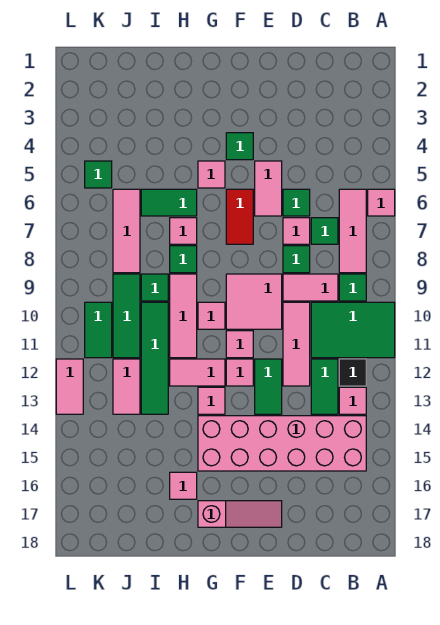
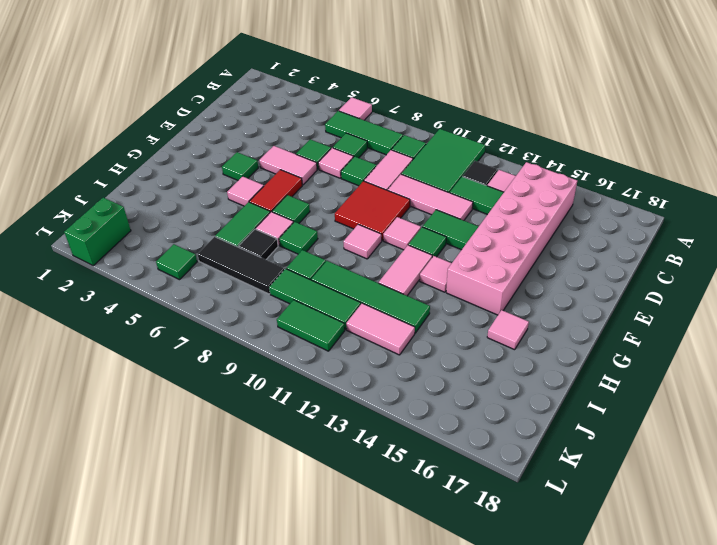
pink tile B6:B8 level 1 -> green tile B6:B8 level 1
pink tile E9:F10 level 1 -> red tile E9:F10 level 1
pink slope E17:G17 level 1 top G -> none
red tile F6:F7 level 1 -> red tile F6:G6 level 1
pink tile F12 level 1 -> green tile F12 level 1
none -> green tile G7 level 1
pink tile H9:H11 level 1 -> none
none -> black tile I7 level 1
pink tile J6:J8 level 1 -> black tile J6:J8 level 1
none -> green brick K2:L2 level 1
pink tile L12:L13 level 1 -> none

